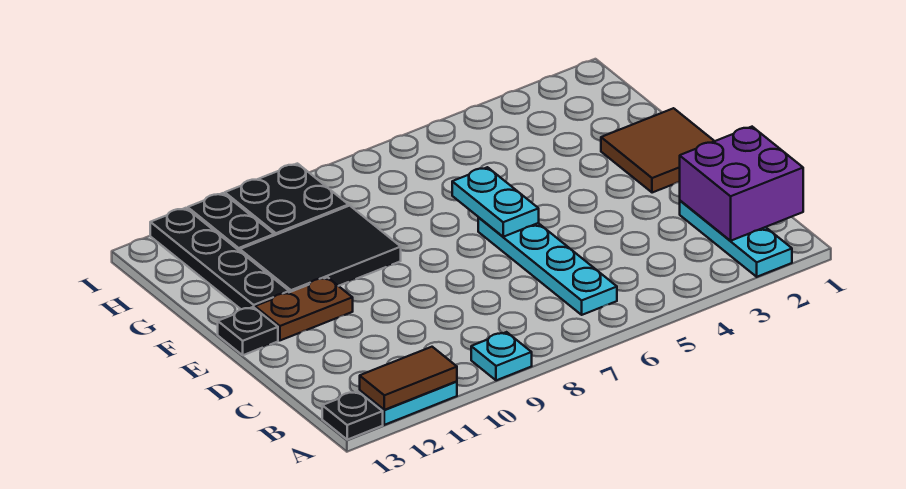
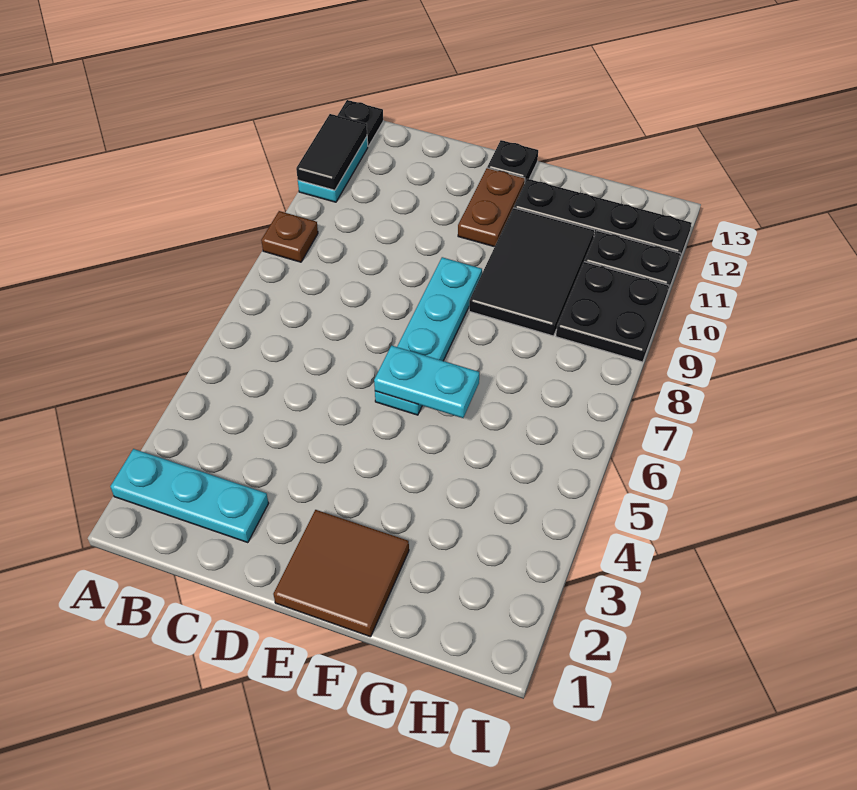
cyan plate A9 level 1 -> brown plate A9 level 1
brown tile A11:A12 level 2 -> black tile A11:A12 level 2
purple brick B1:C2 level 2 -> none
cyan plate B6:E6 level 1 -> cyan plate E6:E9 level 1

